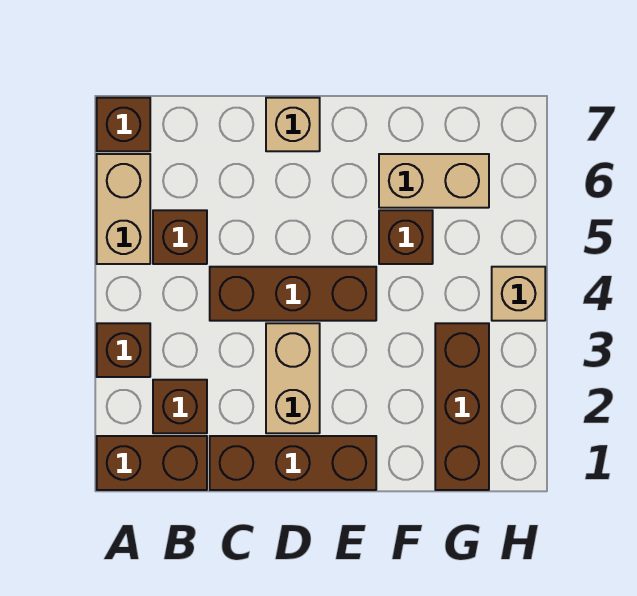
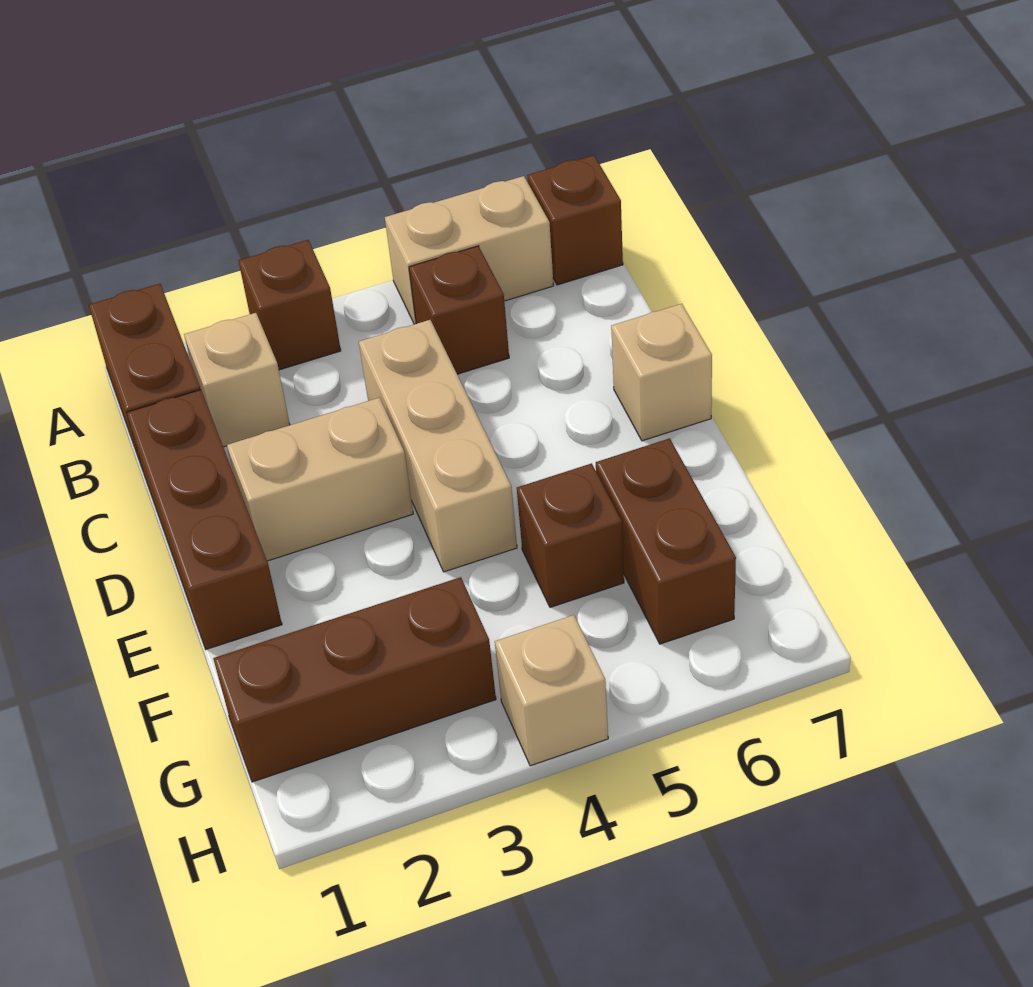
brown brick B2 level 1 -> tan brick B2 level 1
brown brick C4:E4 level 1 -> tan brick C4:E4 level 1
tan brick F6:G6 level 1 -> brown brick F6:G6 level 1

